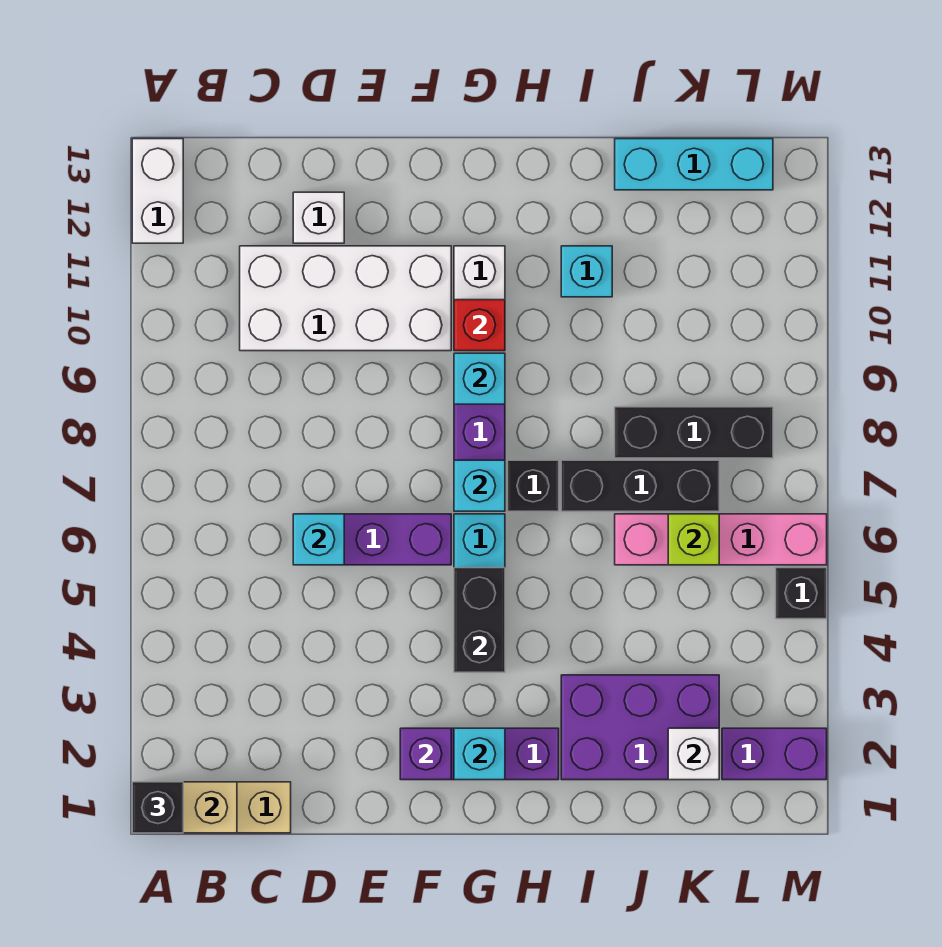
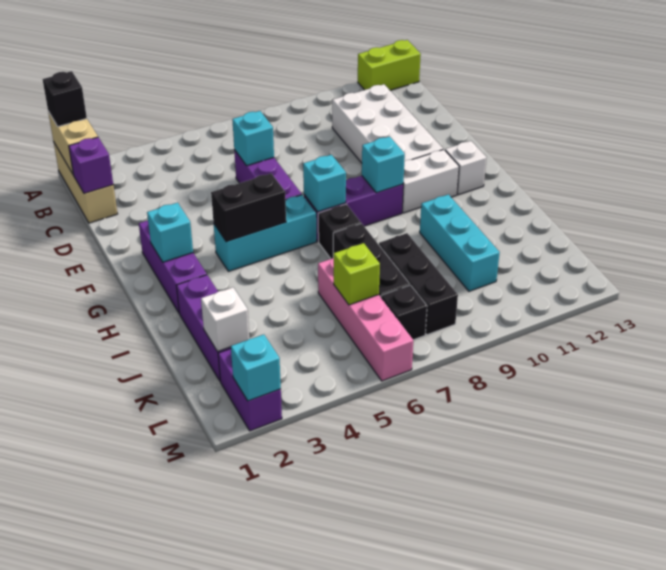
white brick A12:A13 level 1 -> lime brick A12:A13 level 1
white brick D12 level 1 -> white brick G12 level 1
purple brick F2 level 2 -> purple brick C1 level 2
red brick G10 level 2 -> none
purple brick I2:K3 level 1 -> purple brick I2:K2 level 1
cyan brick I11 level 1 -> cyan brick M2 level 2
cyan brick J13:L13 level 1 -> cyan brick I10:K10 level 1
black brick M5 level 1 -> black brick L7 level 1

